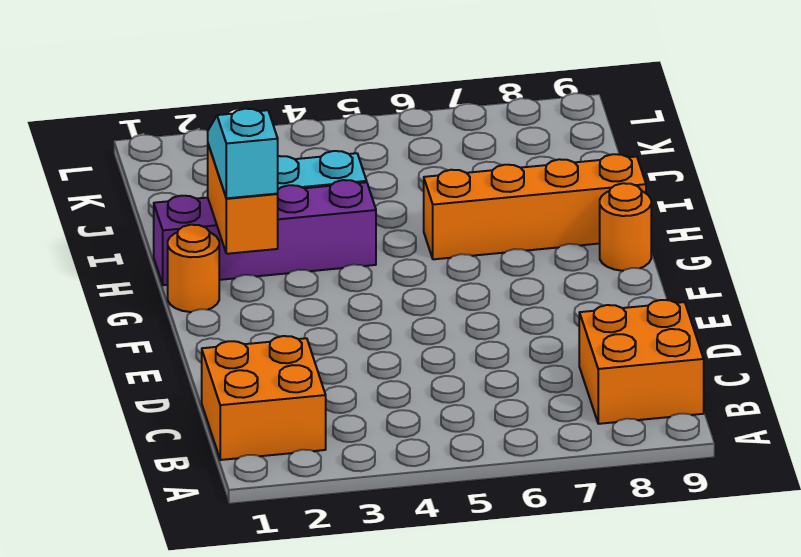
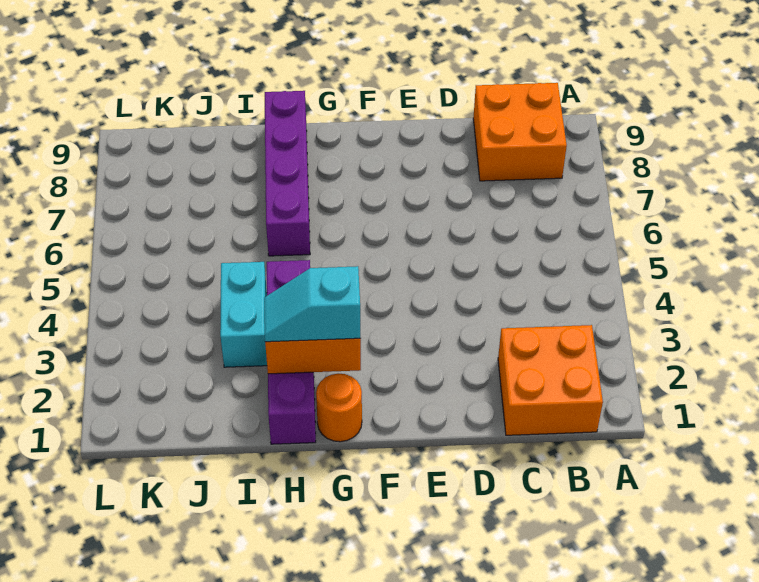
orange round brick G9 level 1 -> none
orange brick H6:H9 level 1 -> purple brick H6:H9 level 1

